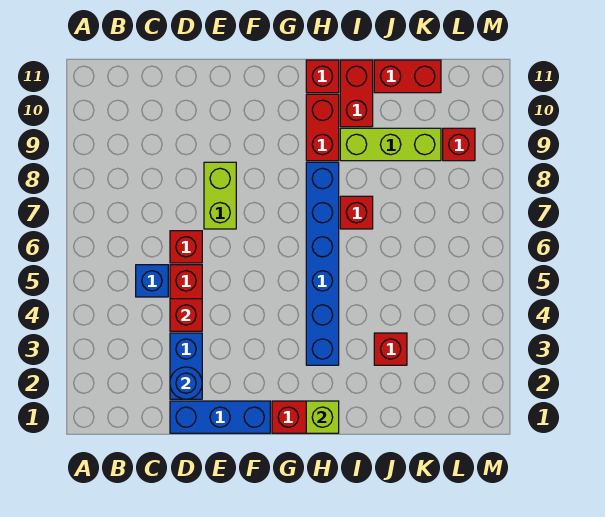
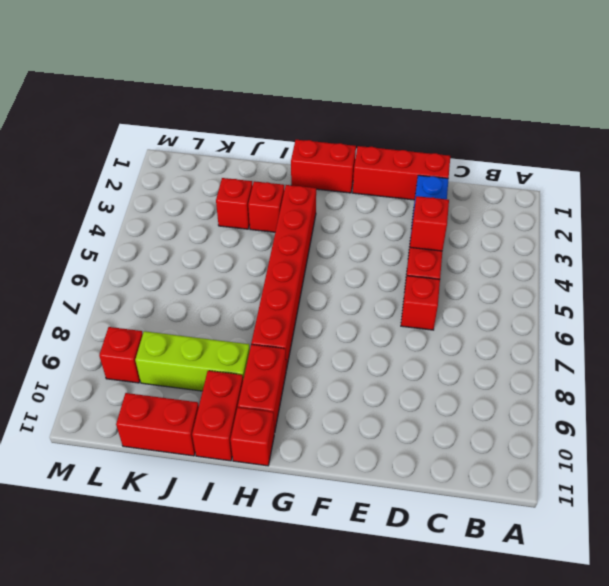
blue brick C5 level 1 -> none
blue brick D1:F1 level 1 -> red brick D1:F1 level 1
blue round brick D2 level 2 -> none
lime brick E7:E8 level 1 -> none
lime brick H1 level 2 -> none
blue brick H3:H8 level 1 -> red brick H3:H8 level 1
red brick I7 level 1 -> red brick I3 level 1

